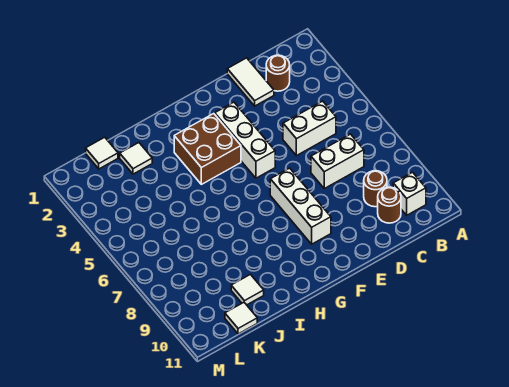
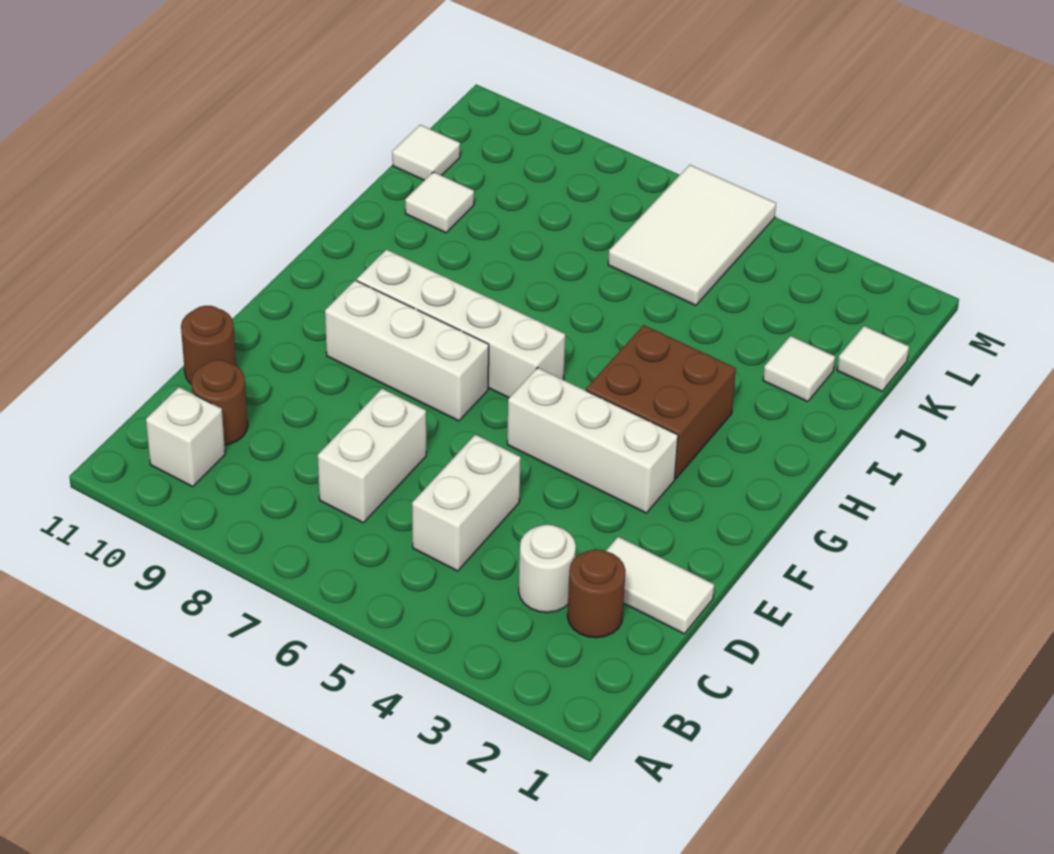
none -> white round brick C3 level 1
brown round brick C9 level 1 -> brown round brick D11 level 1
none -> white brick G6:G9 level 1
none -> white tile K5:M6 level 1

